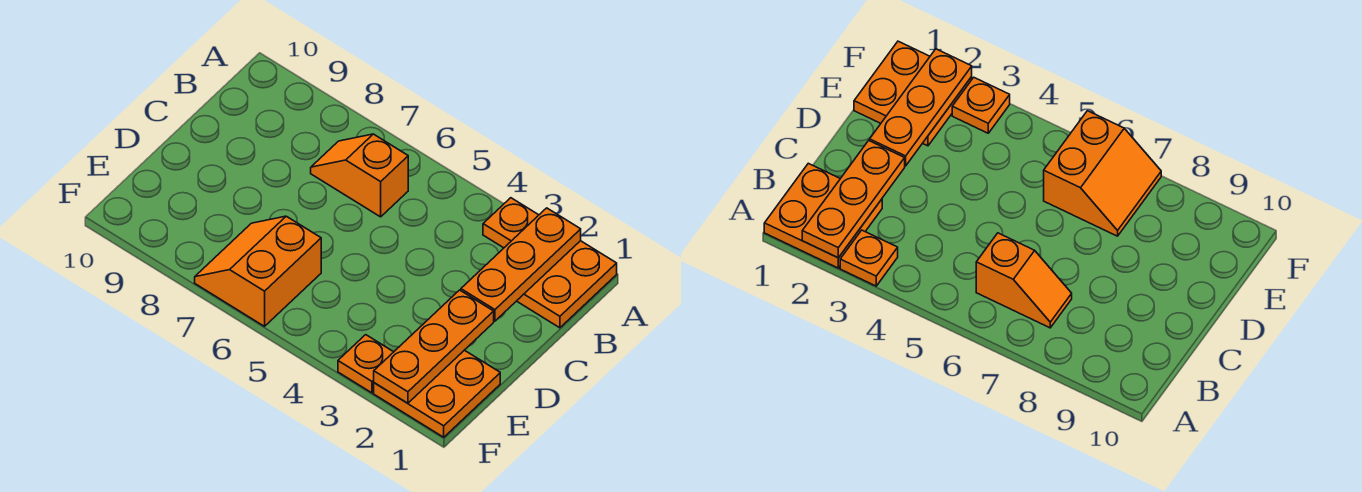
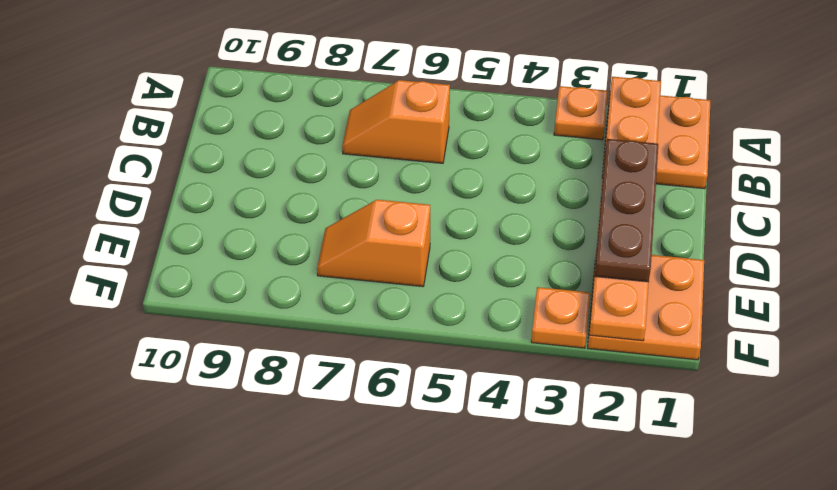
none -> brown plate C2:E2 level 3
orange slope E6:F7 level 1 top 6 -> orange slope E6:E7 level 1 top 6

